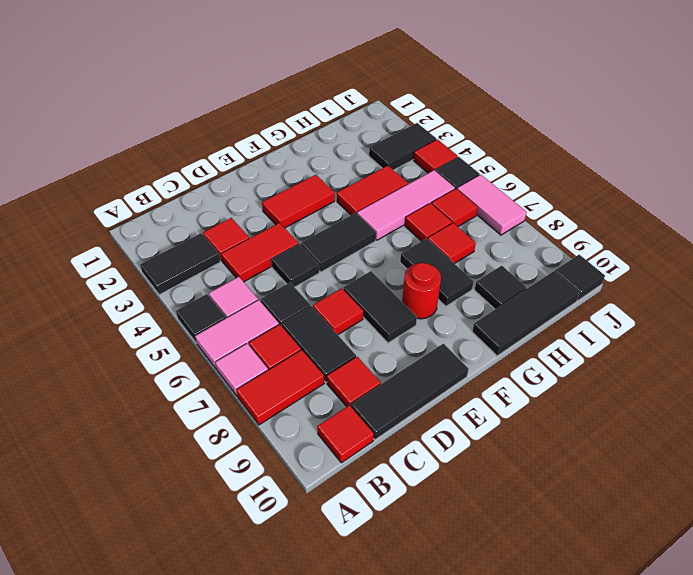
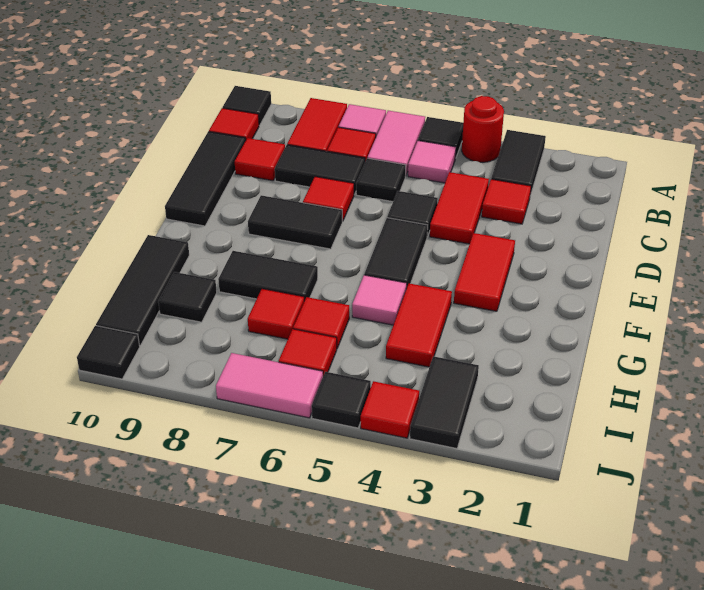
none -> black tile A10 level 1
red round brick F8 level 1 -> red round brick A4 level 1
pink tile G5:I5 level 1 -> pink tile G5 level 1

